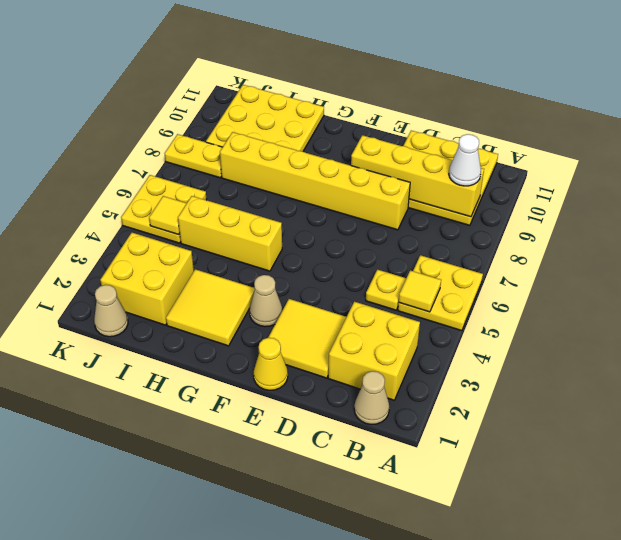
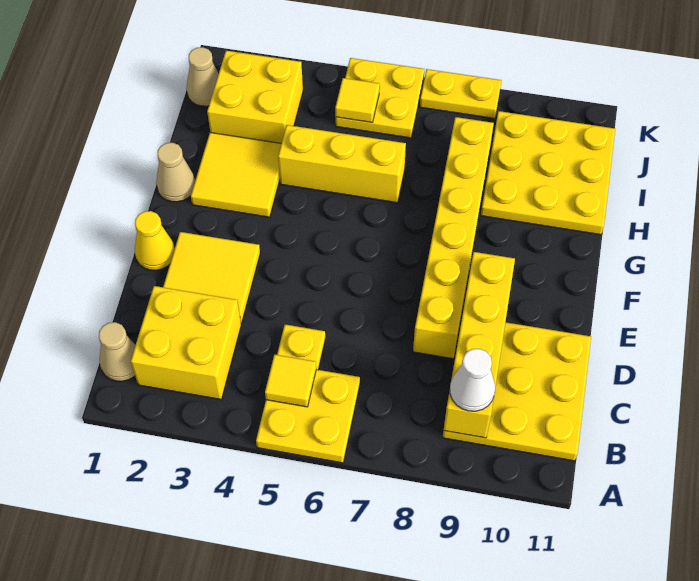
tan cone F3 level 1 -> tan cone G1 level 1
yellow brick G5:I5 level 1 -> yellow brick H4:H6 level 1
yellow plate J8:K8 level 1 -> yellow plate K7:K8 level 1

